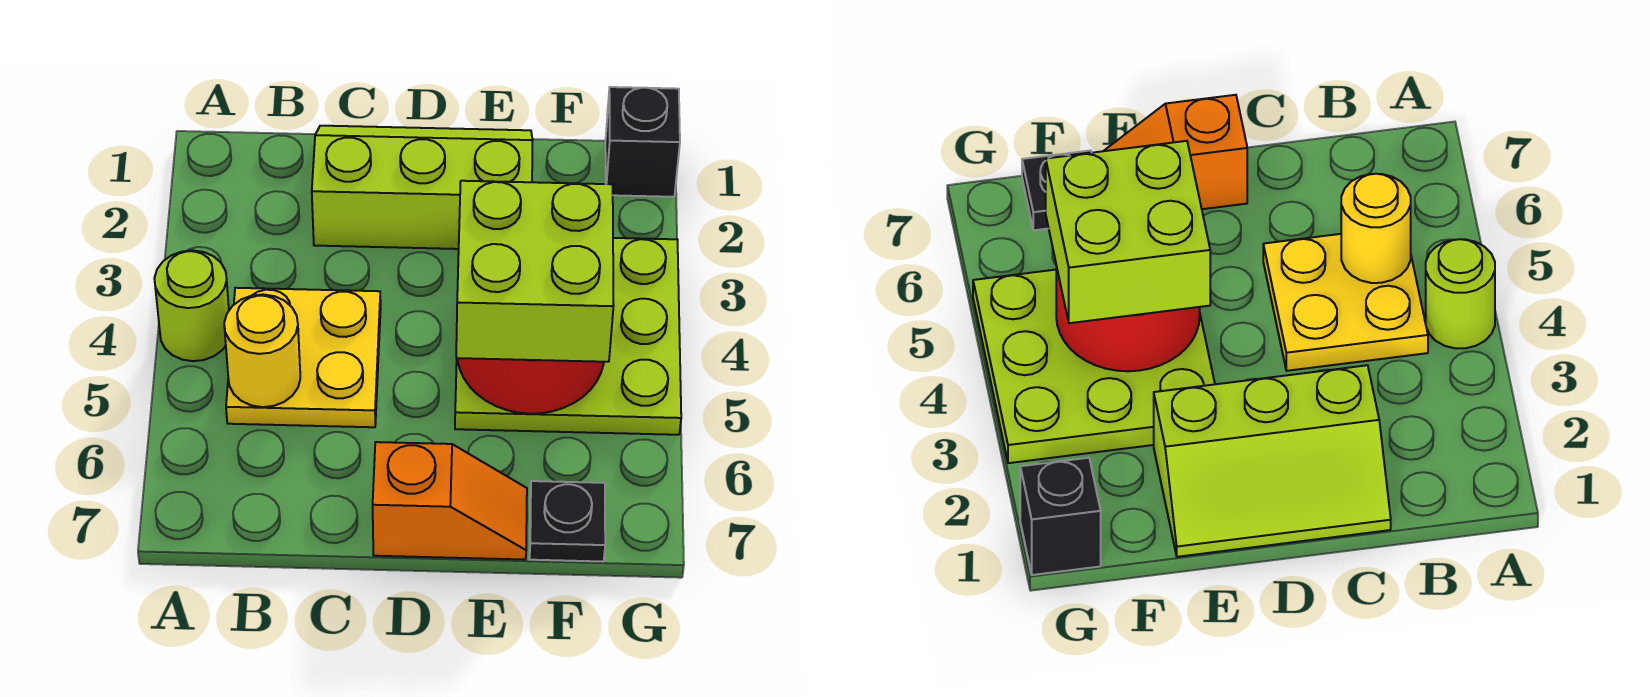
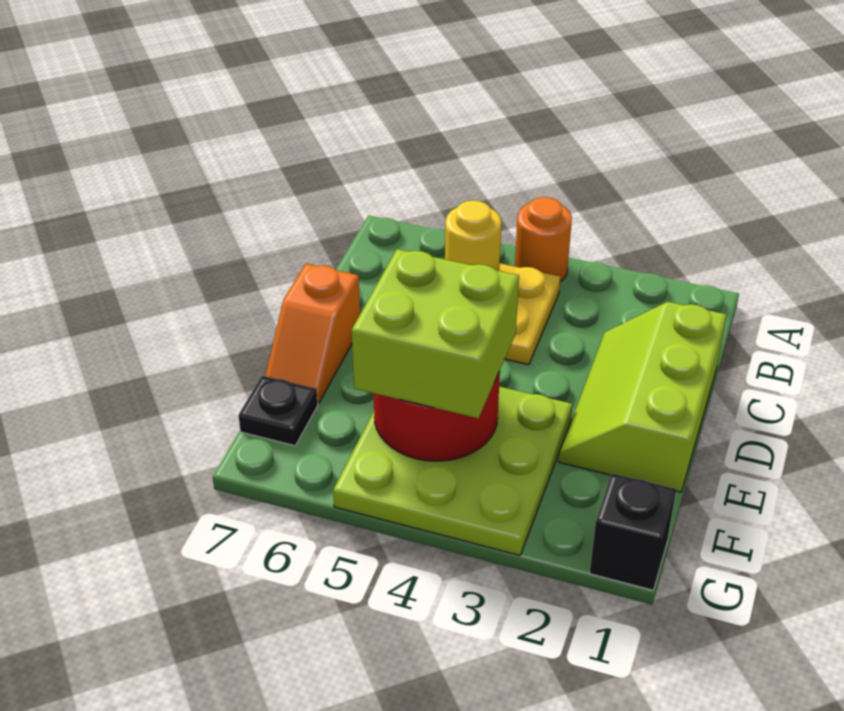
lime round brick A4 level 1 -> orange round brick A4 level 1
lime slope C1:E2 level 1 top 2 -> lime slope C1:E2 level 1 top 1

